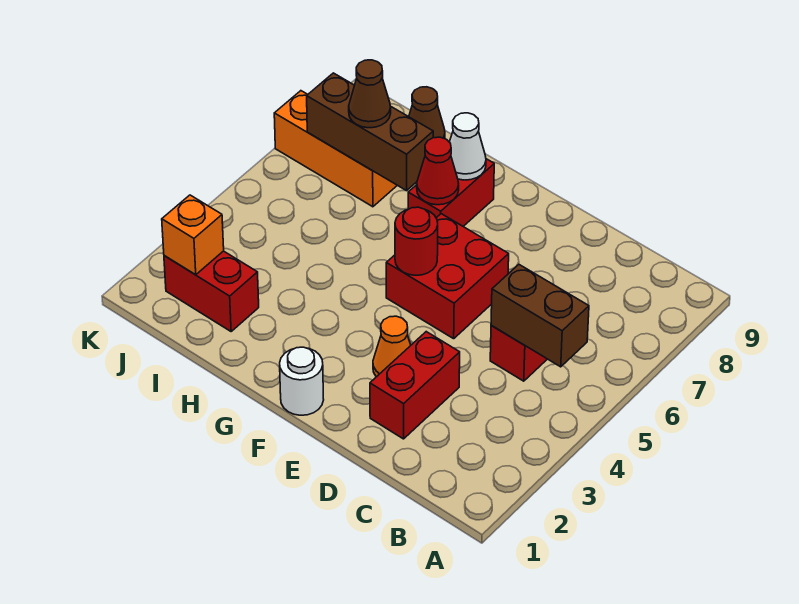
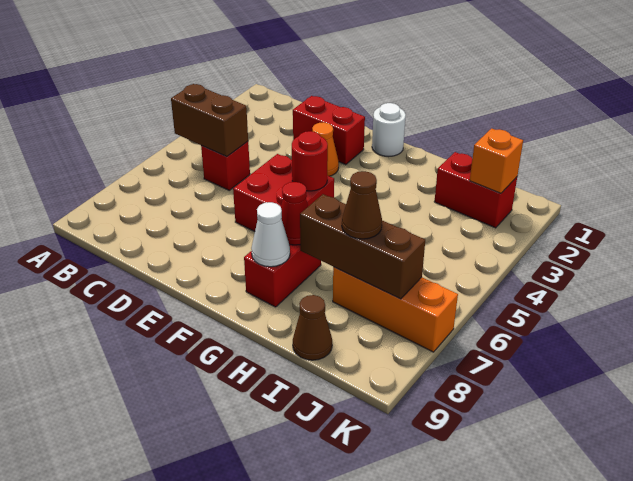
red brick D2:D3 level 1 -> red brick D2:E2 level 1

